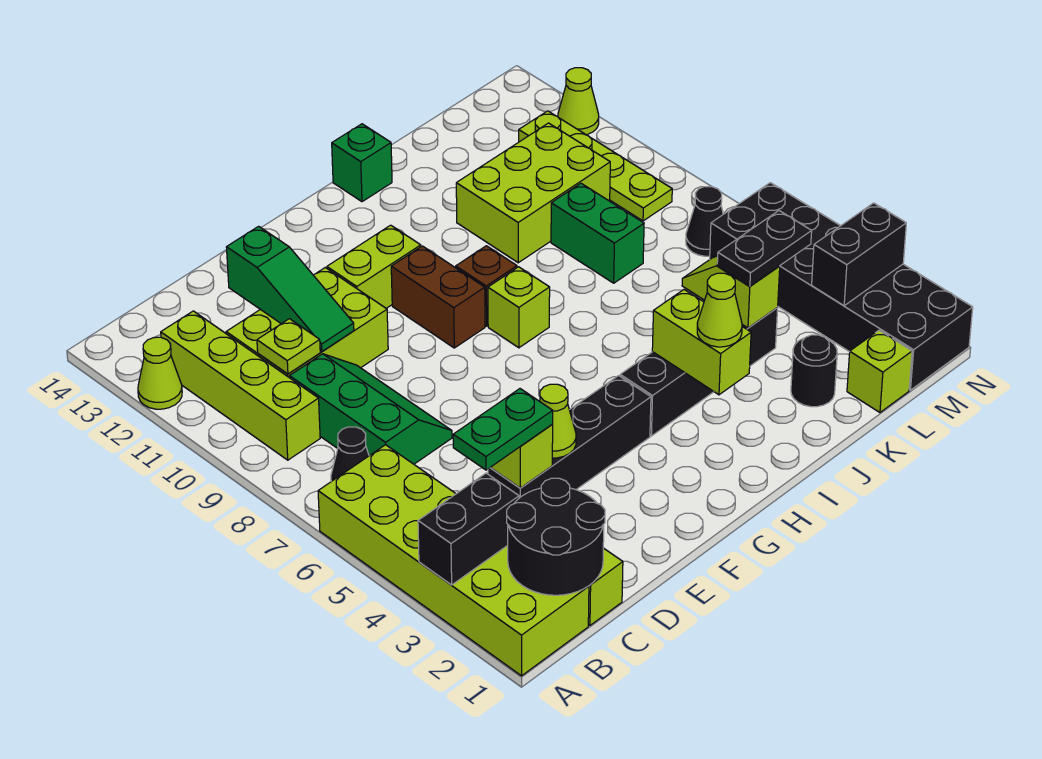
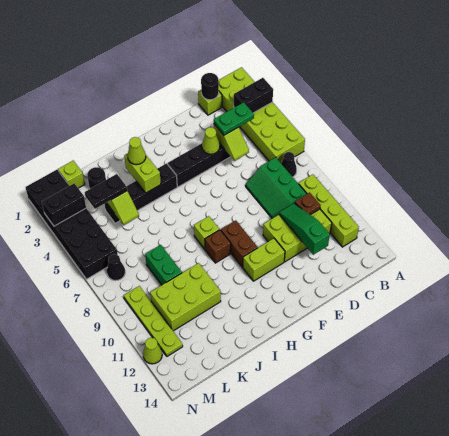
lime cone A12 level 1 -> none
black round brick B1:C2 level 2 -> black round brick C1 level 2
lime plate C10 level 2 -> brown plate C10 level 2
green brick I14 level 1 -> none

